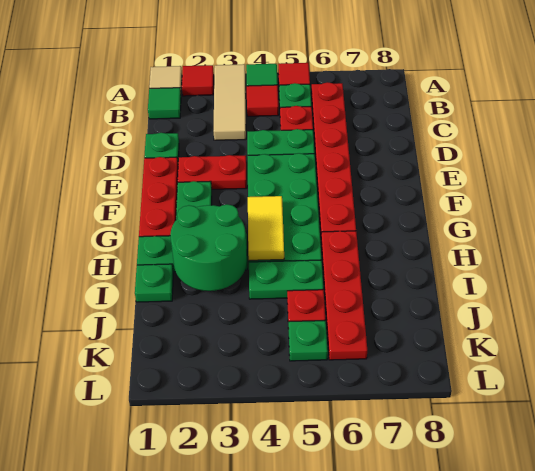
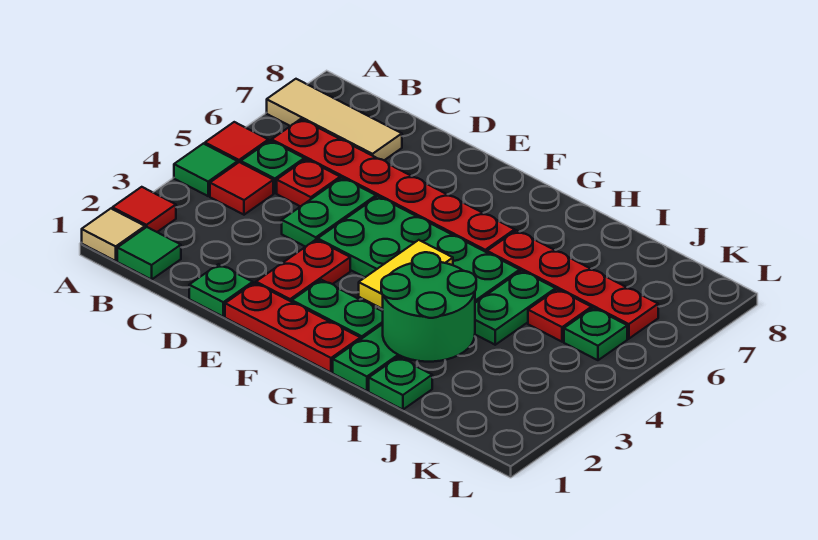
tan tile A3:C3 level 1 -> tan tile A7:C7 level 1
yellow tile G4:H4 level 2 -> yellow tile G3:G4 level 2

